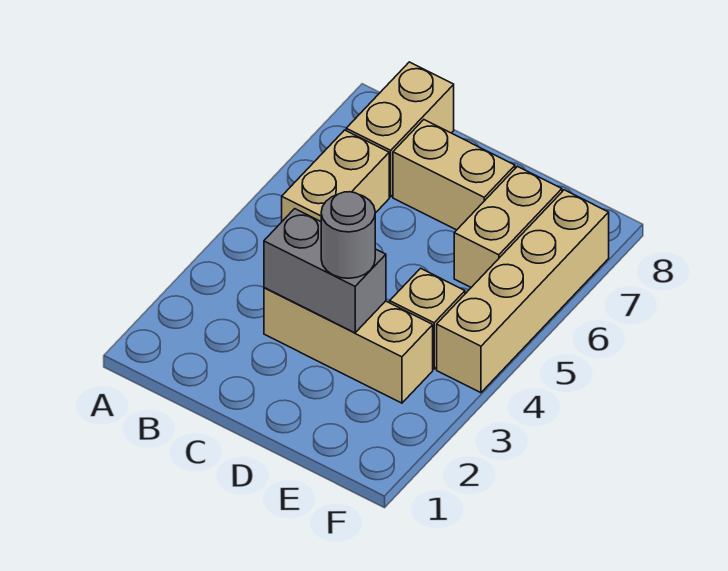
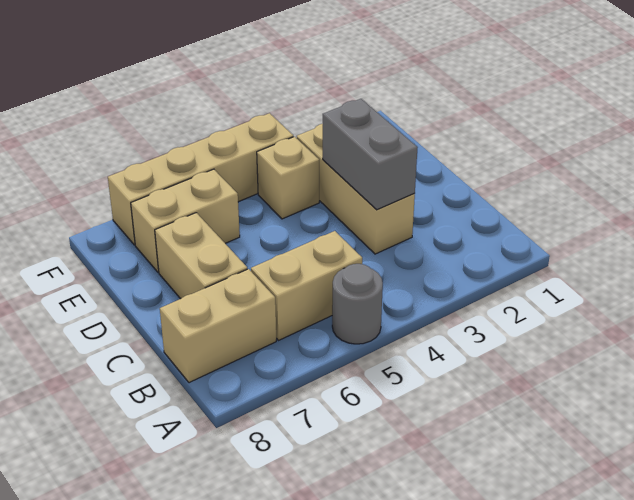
grey round brick D3 level 3 -> grey round brick A5 level 1

